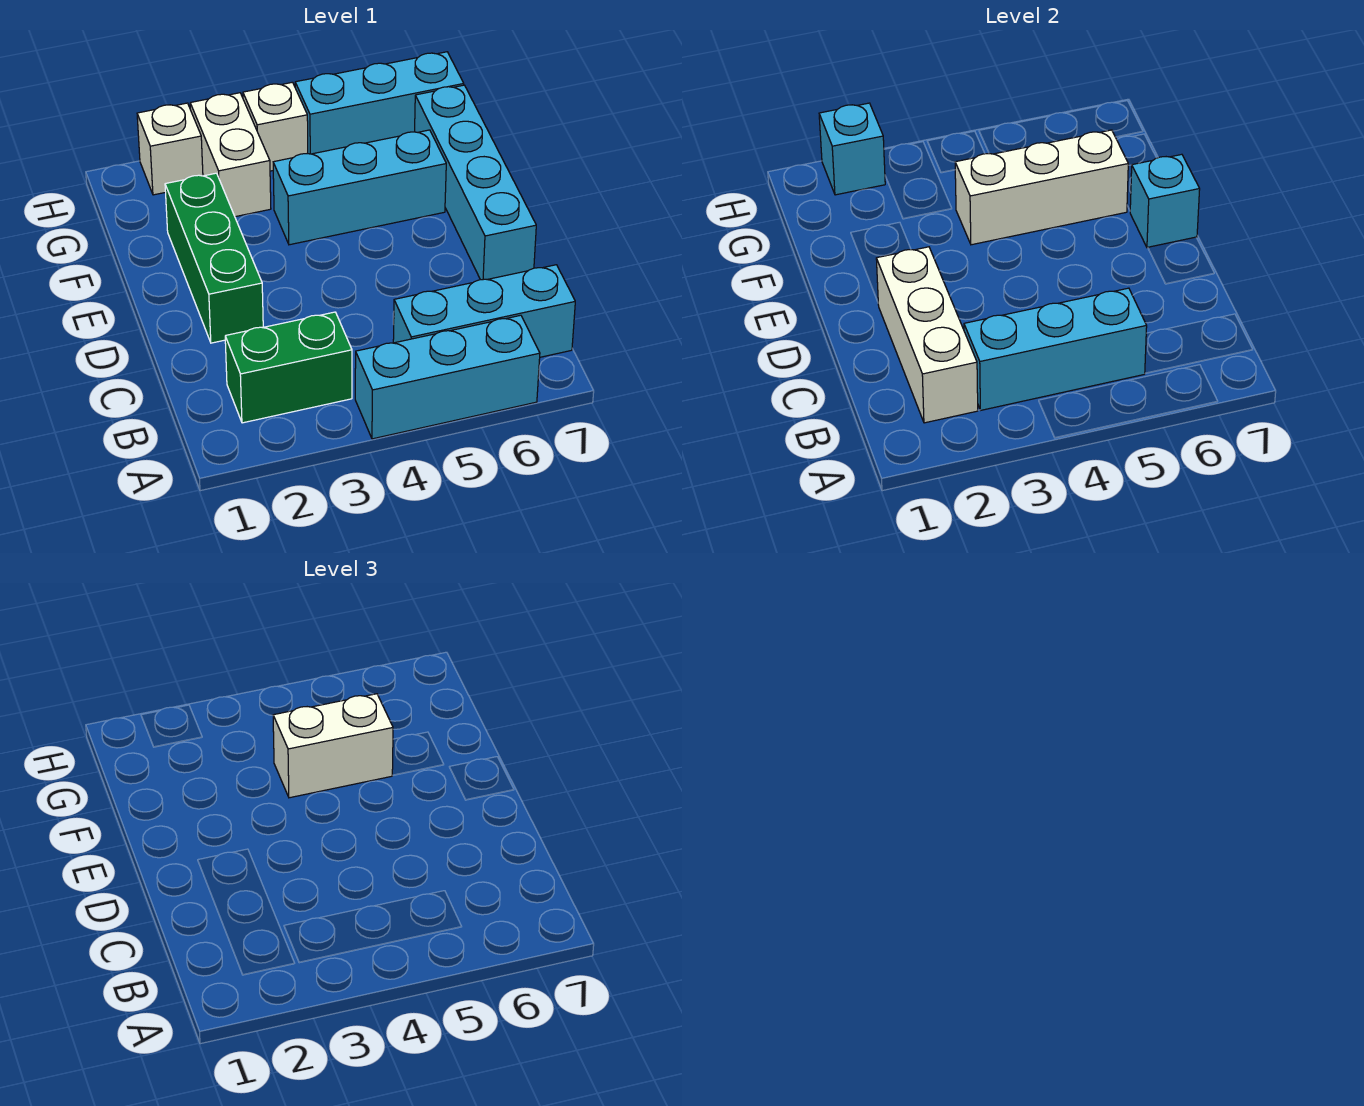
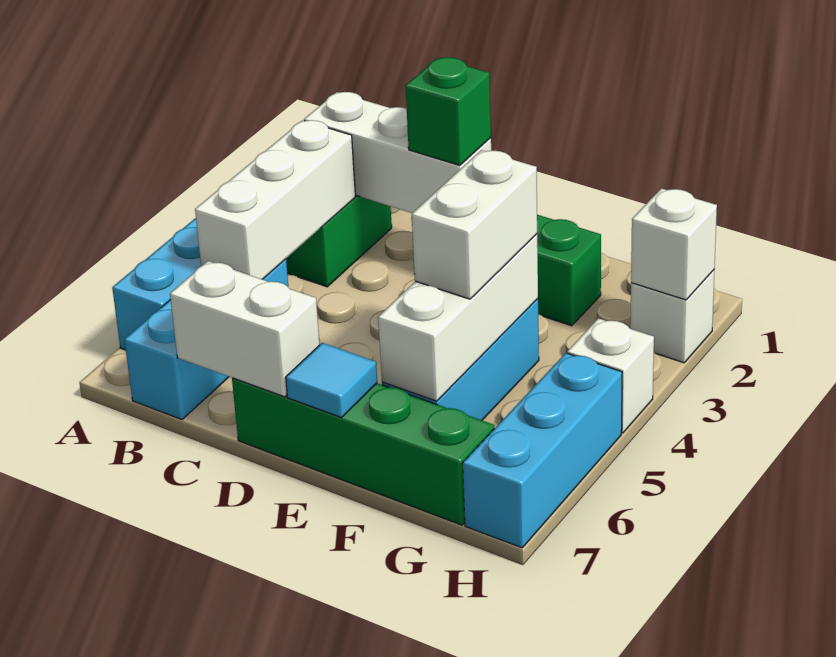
cyan brick B3:B5 level 2 -> white brick B3:B5 level 2
none -> green brick D2 level 3
cyan brick D7:G7 level 1 -> green brick D7:G7 level 1
cyan brick E7 level 2 -> cyan tile E7 level 2
white brick G3:H3 level 1 -> white brick C7:D7 level 2
cyan brick H2 level 2 -> white brick H2 level 2

